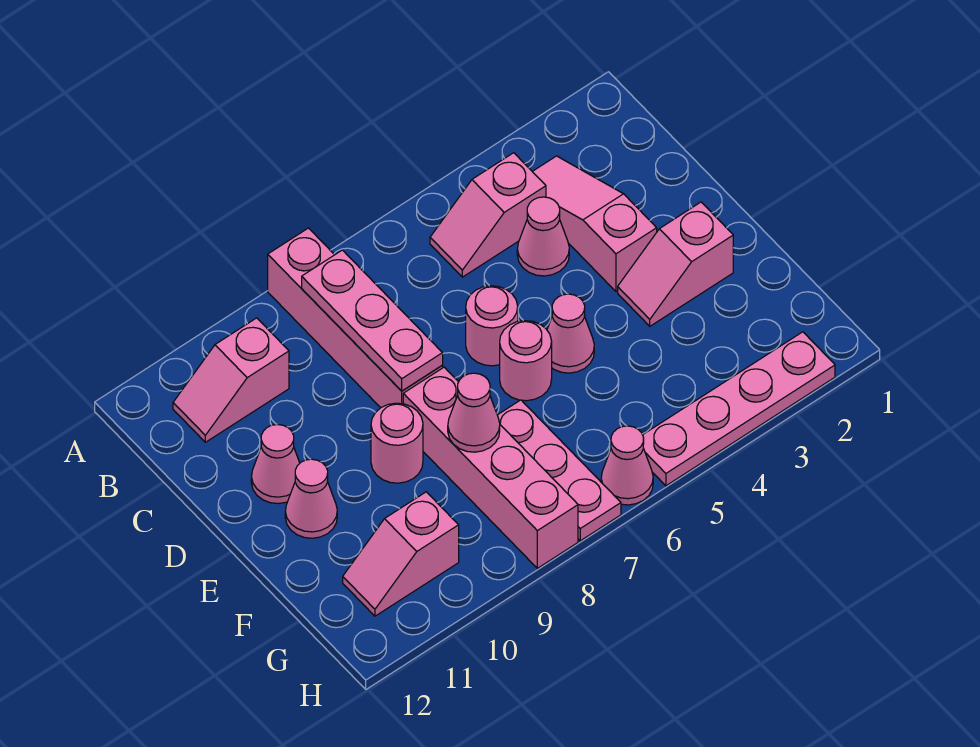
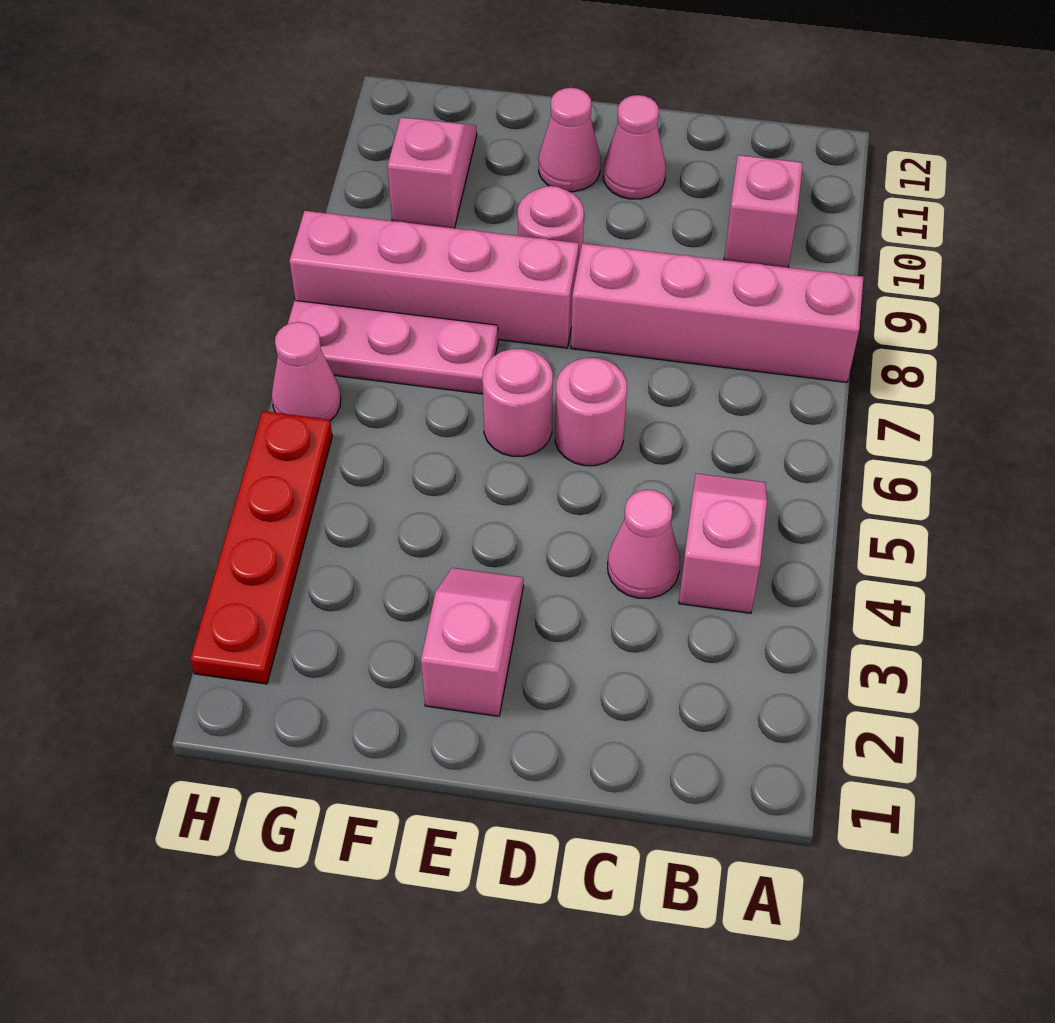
pink slope B3:D3 level 1 top D -> none
pink plate B8:D8 level 2 -> none
pink cone E5 level 1 -> none
pink cone F8 level 2 -> none
pink plate H2:H5 level 1 -> red plate H2:H5 level 1

